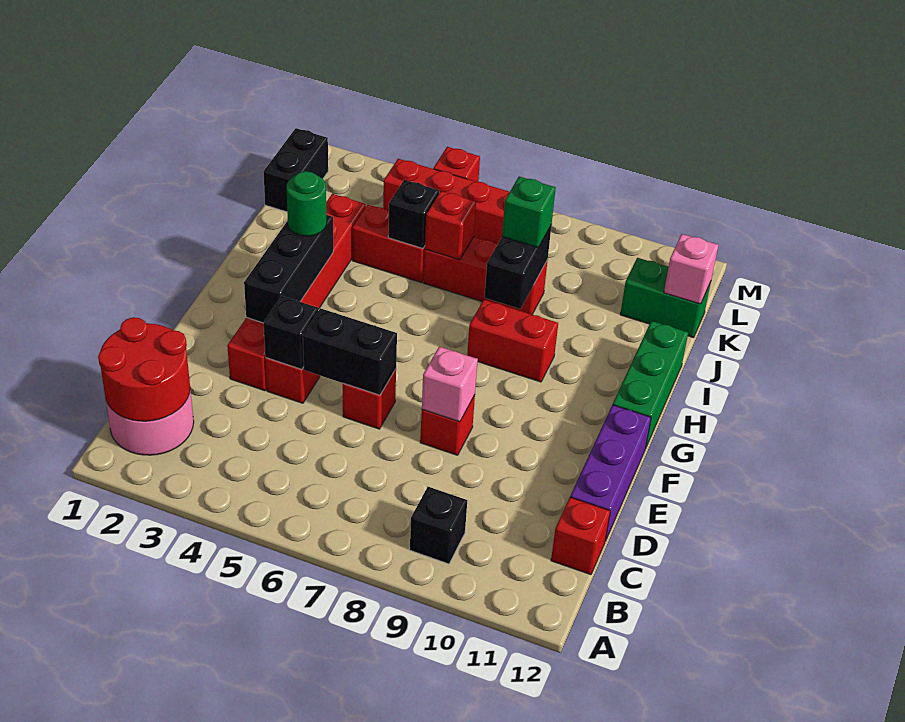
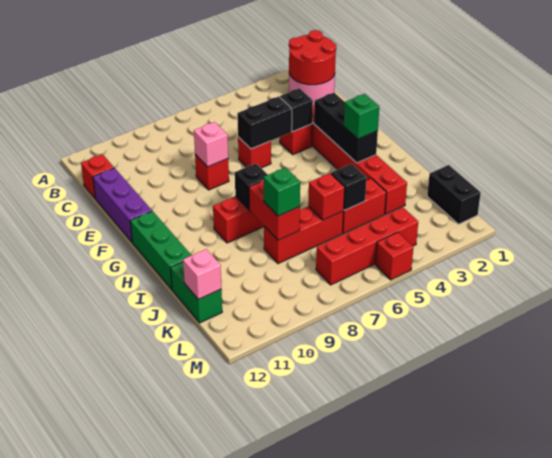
black brick B9 level 1 -> black brick H8 level 2
green round brick H3 level 3 -> green brick H3 level 3
black brick I8:J8 level 2 -> red brick I8:J8 level 2
green brick K11:K12 level 1 -> green brick J12:K12 level 1

